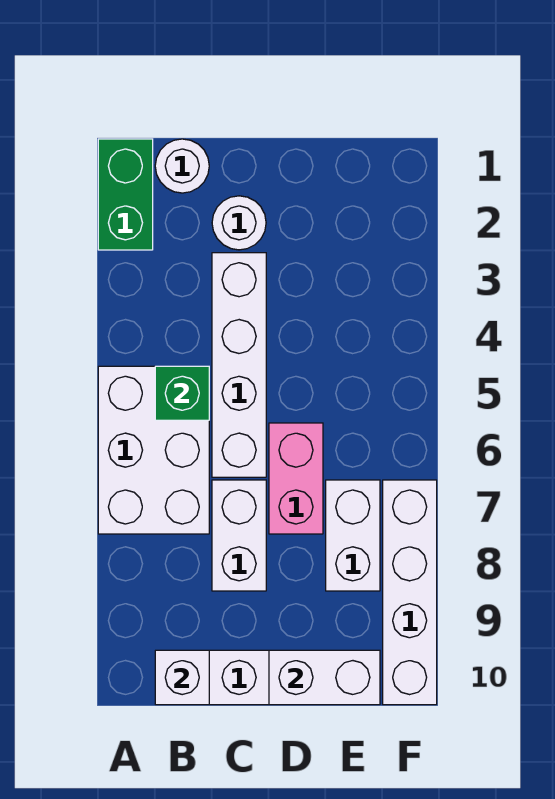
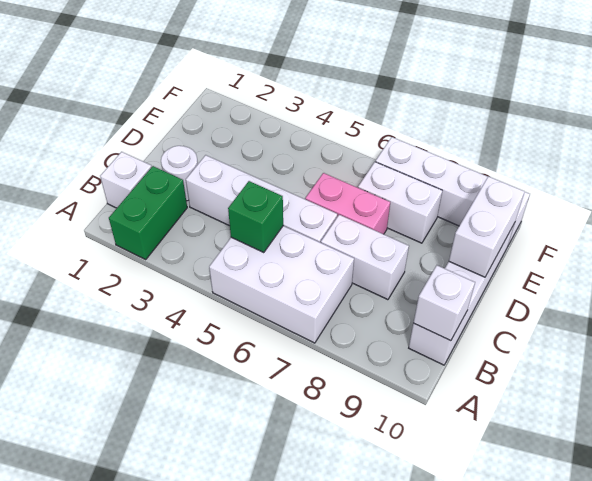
green brick A1:A2 level 1 -> green brick A2:B2 level 1
white round brick B1 level 1 -> white brick B1 level 1

